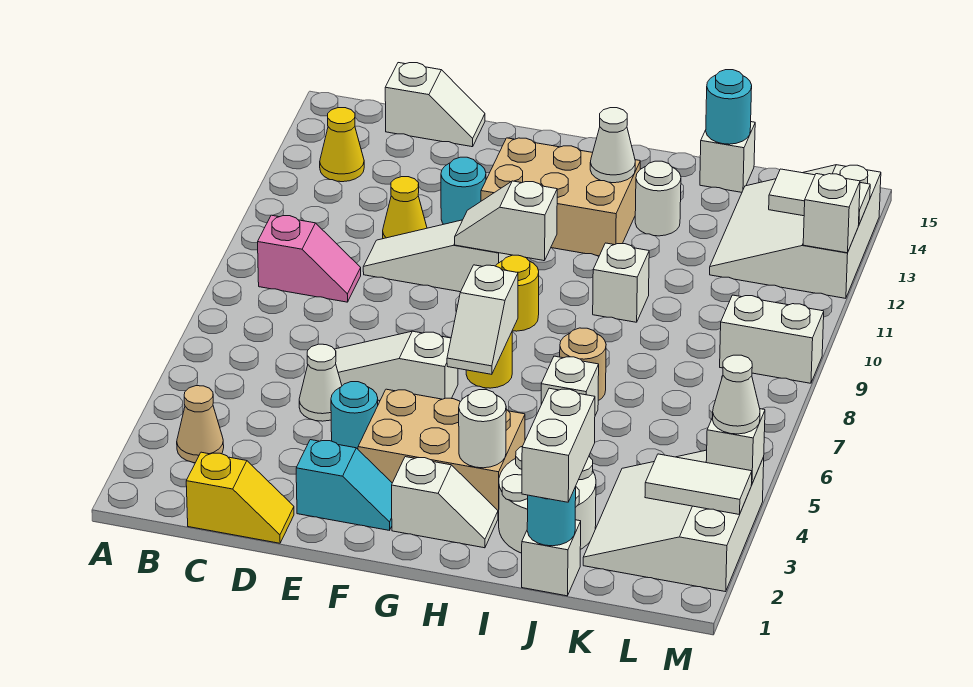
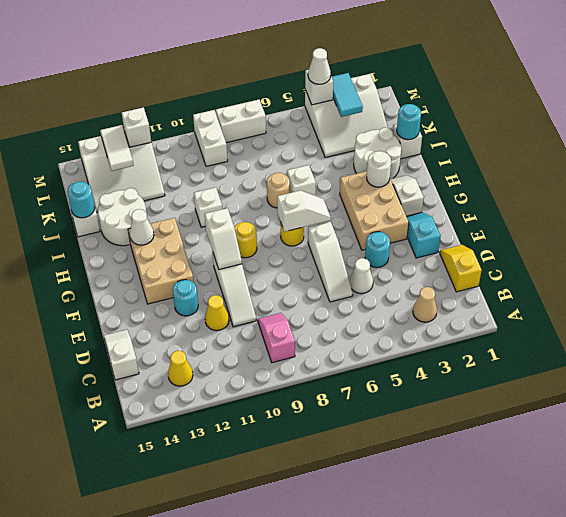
white round brick I13 level 1 -> white round brick I13:J14 level 1
white brick J1:J2 level 3 -> white brick M7:M8 level 1
white tile L3:M3 level 2 -> cyan tile L3:M3 level 2

